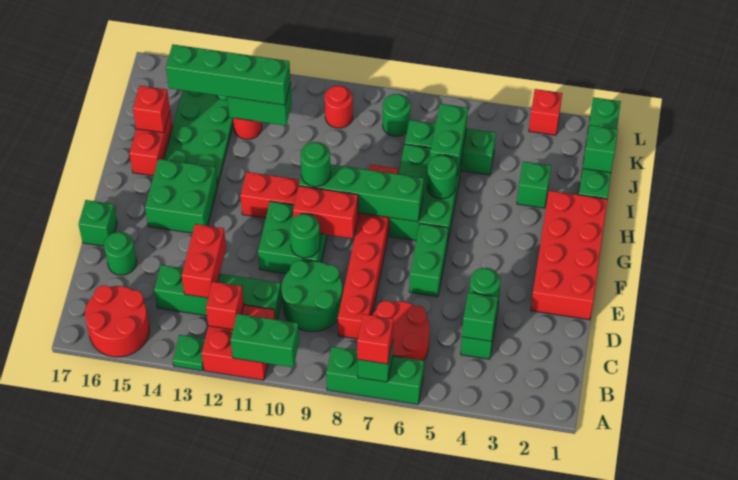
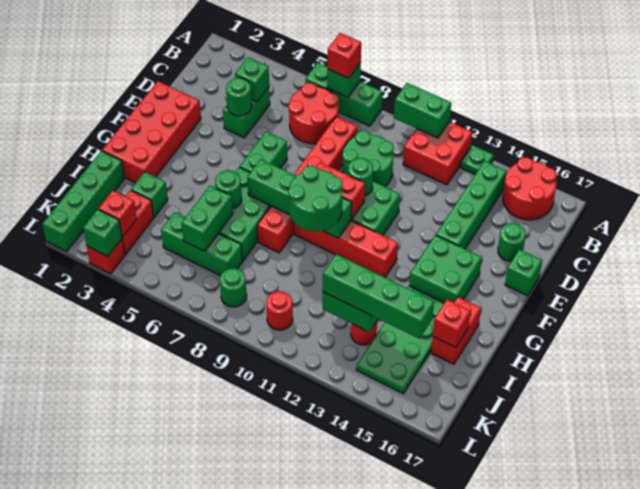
red brick B12 level 2 -> red brick K3 level 2
green brick C11:C14 level 1 -> green brick B14:E14 level 1
red brick C13:D13 level 2 -> red brick J3:K3 level 1
green round brick G10 level 3 -> green round brick G9:H10 level 3
green brick J1 level 2 -> green brick L3 level 2

